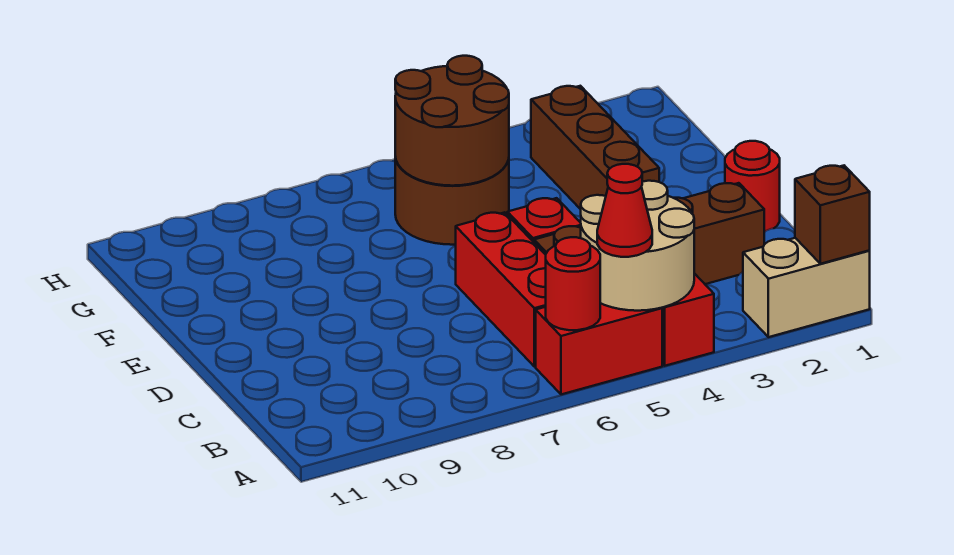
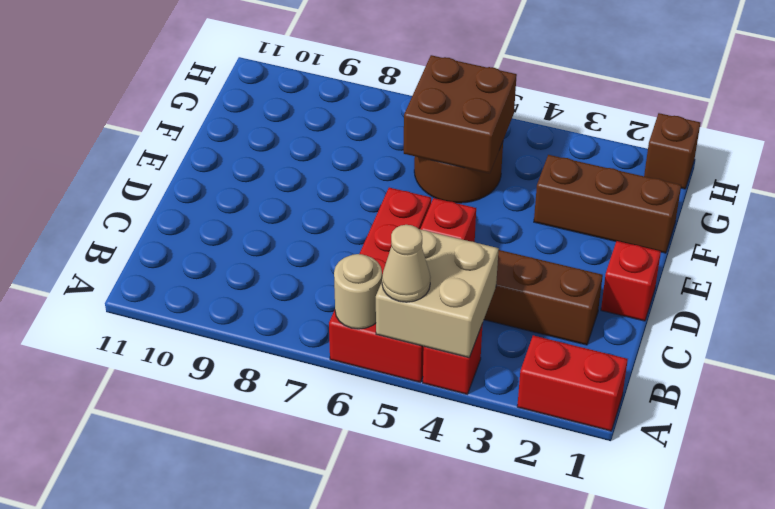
tan brick A1:A2 level 1 -> red brick A1:A2 level 1
brown brick A1 level 2 -> brown brick H1 level 1
tan round brick A4:B5 level 2 -> tan brick A4:B5 level 2
red cone A5 level 3 -> tan cone A5 level 3
red round brick A6 level 2 -> tan round brick A6 level 2
red round brick D1 level 1 -> red brick D1 level 1
brown brick E3:G3 level 1 -> brown brick F1:F3 level 1
brown round brick F5:G6 level 2 -> brown brick F5:G6 level 2

